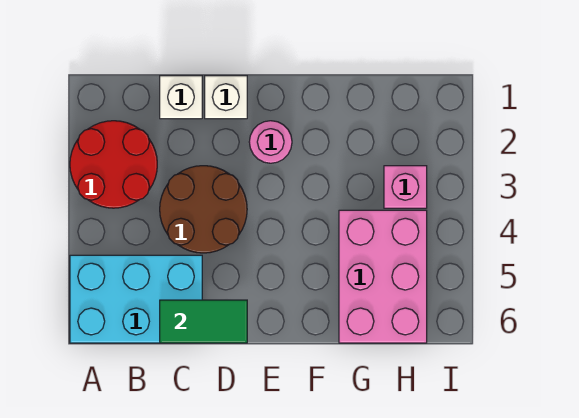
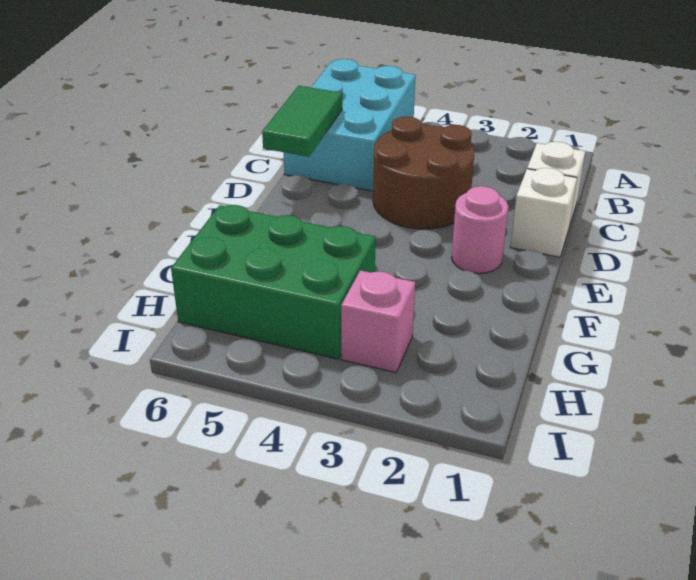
red round brick A2:B3 level 1 -> none
pink brick G4:H6 level 1 -> green brick G4:H6 level 1

